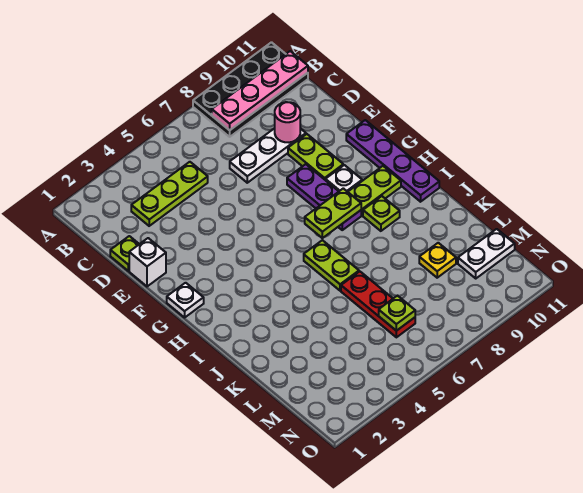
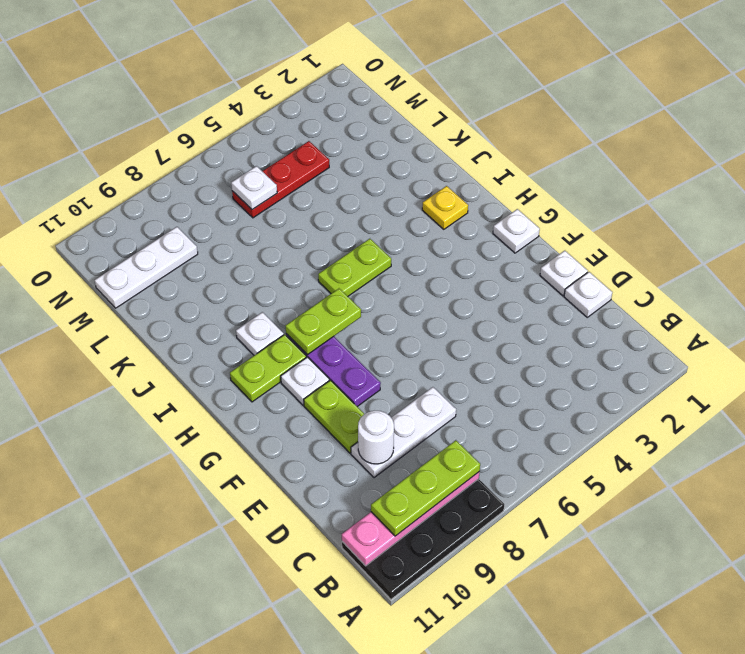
lime plate C3:C5 level 1 -> lime plate B8:B10 level 3
lime plate D1 level 1 -> white plate D1 level 1
pink round brick D9 level 2 -> white round brick D9 level 2
white brick E1 level 1 -> white plate E1 level 1
purple plate F11:I11 level 1 -> none
lime plate I6:J6 level 1 -> lime plate I5:I6 level 1
lime plate I9 level 1 -> white plate I9 level 1
red plate K6:M6 level 1 -> red plate M4:M6 level 1
yellow plate L9 level 1 -> yellow plate I2 level 1
lime plate M6 level 2 -> white plate M6 level 2
white plate M10:M11 level 1 -> white plate M9:M11 level 1

